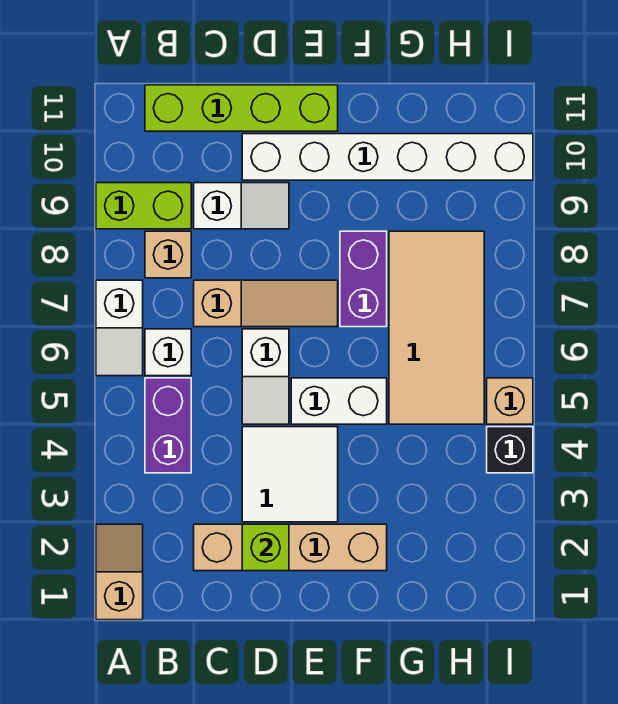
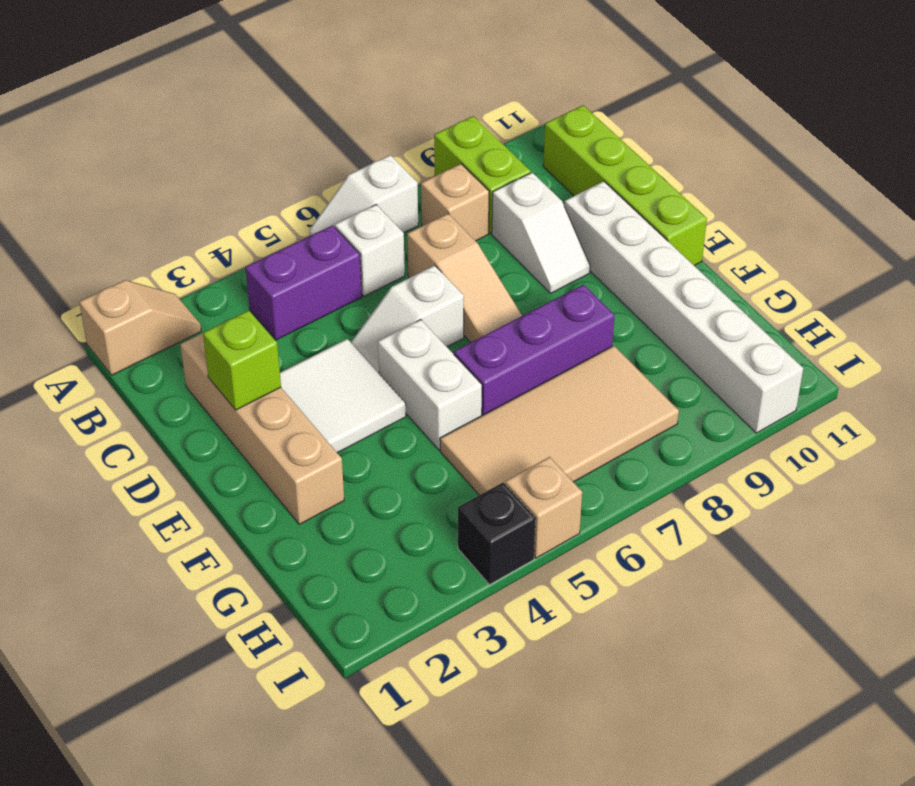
purple brick F7:F8 level 1 -> purple brick F6:F8 level 1

